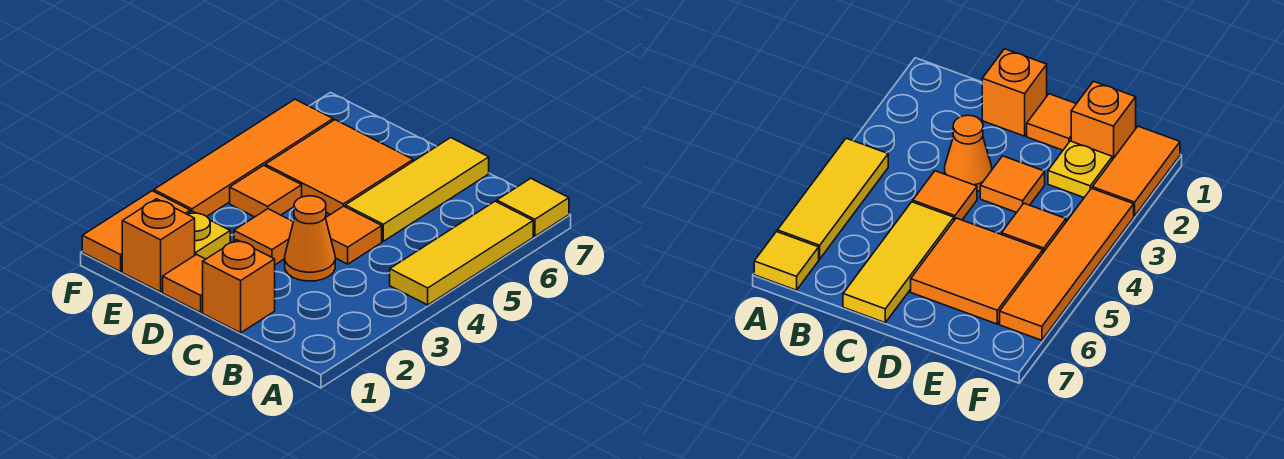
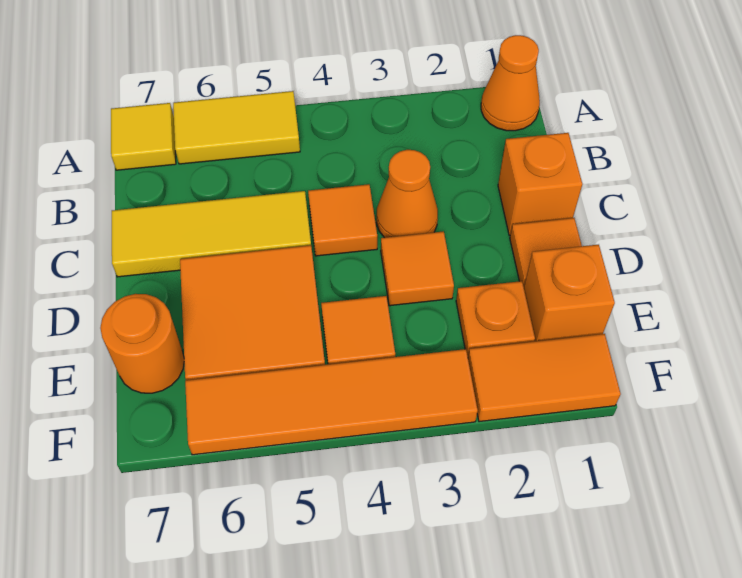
none -> orange cone A1 level 1
yellow tile A4:A6 level 1 -> yellow tile A5:A6 level 1
yellow plate E2 level 1 -> orange plate E2 level 1
none -> orange round brick E7 level 1

